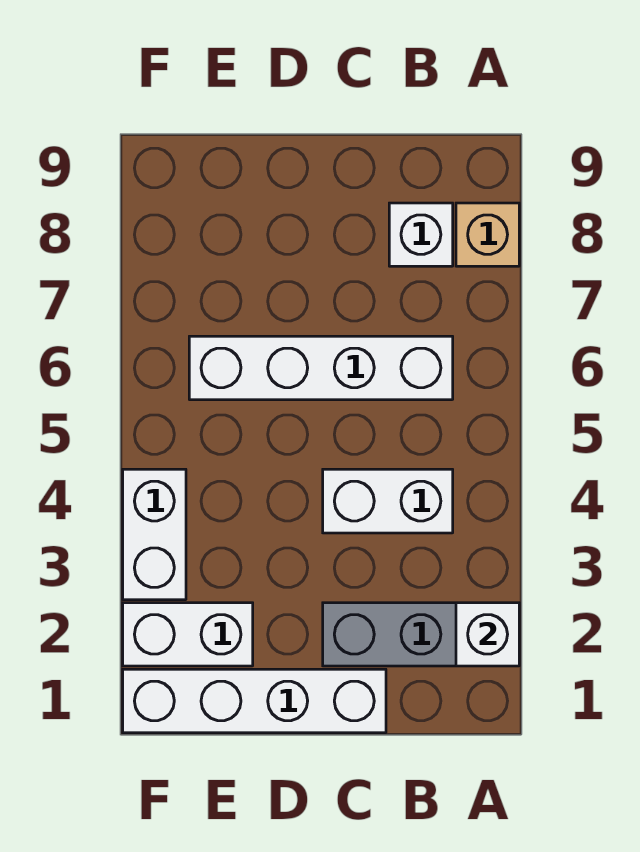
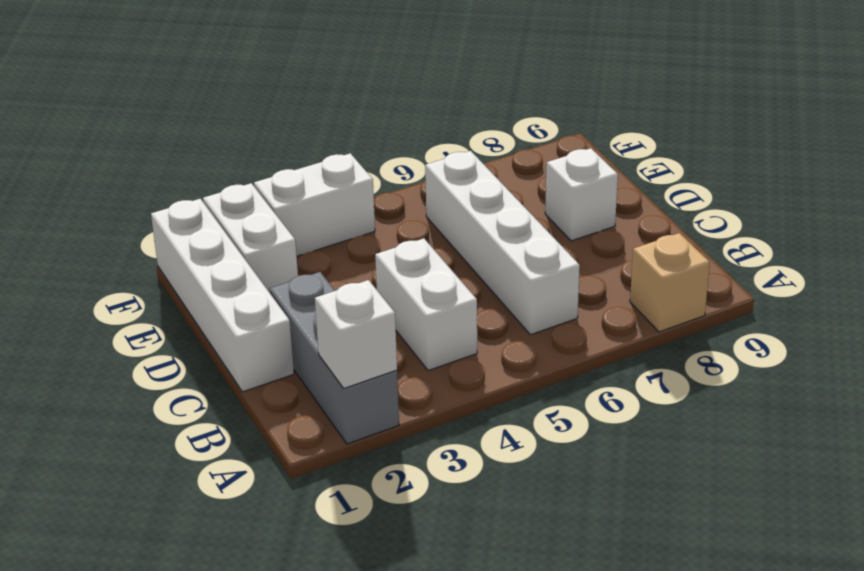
white brick B8 level 1 -> white brick D8 level 1

